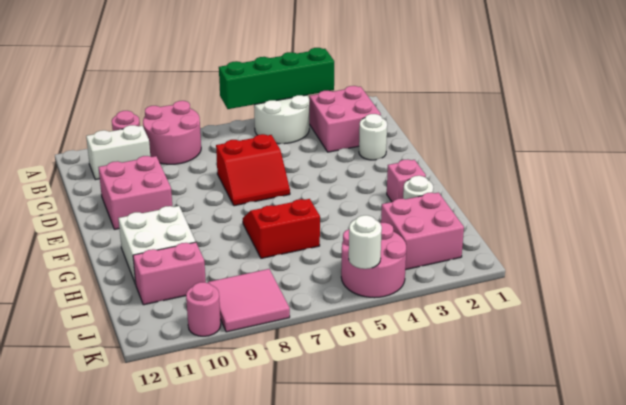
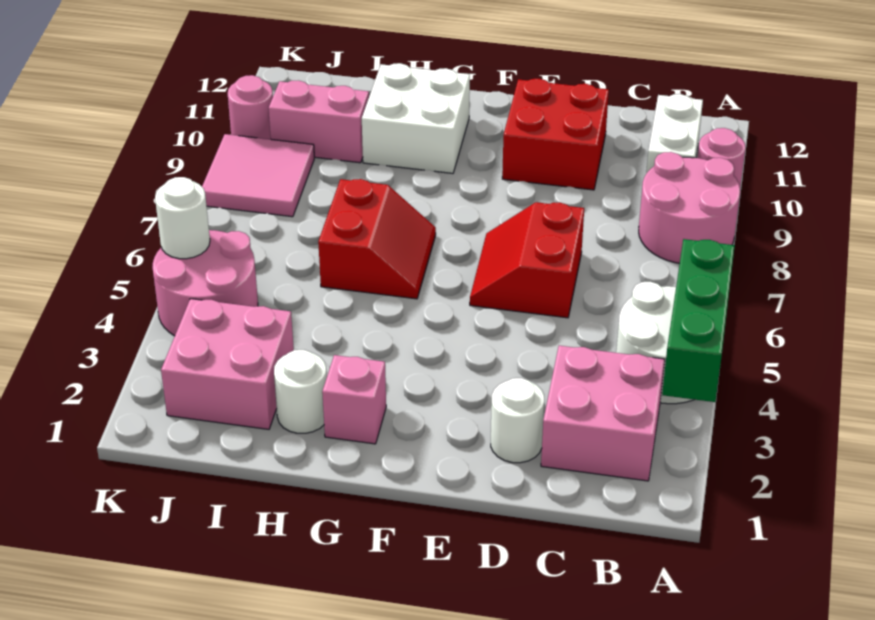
green brick A3:A6 level 2 -> green brick A3:A5 level 2
pink brick D10:E11 level 1 -> red brick D10:E11 level 1
pink brick I10:I11 level 1 -> pink brick I10:J10 level 1

